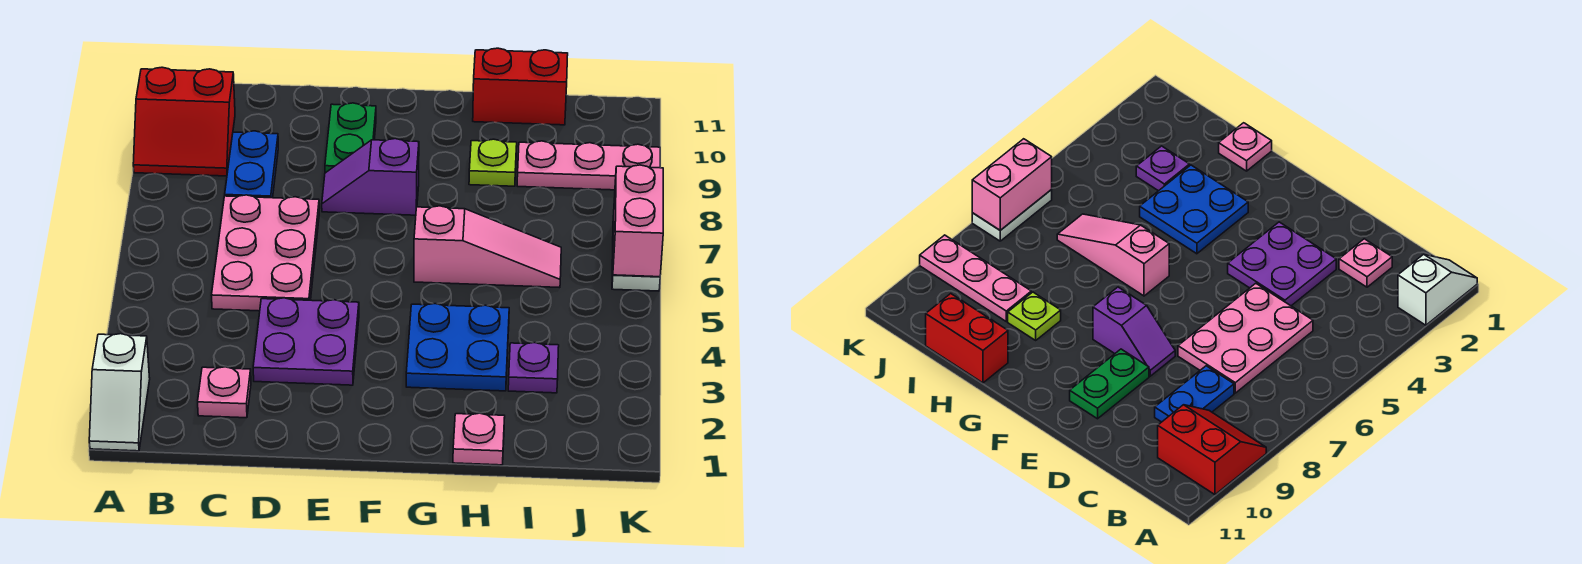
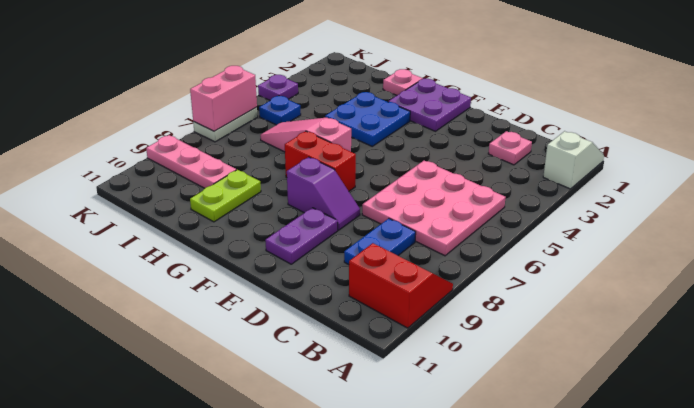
pink plate C5:D7 level 1 -> pink plate B5:D7 level 1
purple plate D3:E4 level 1 -> purple plate F1:G2 level 1
green plate E9:E10 level 1 -> purple plate E9:E10 level 1
lime plate H9 level 1 -> lime plate H9:H10 level 1
red brick H11:I11 level 1 -> red brick F7:G7 level 1
purple plate I3 level 1 -> purple plate K4 level 1
none -> blue plate J5 level 1

